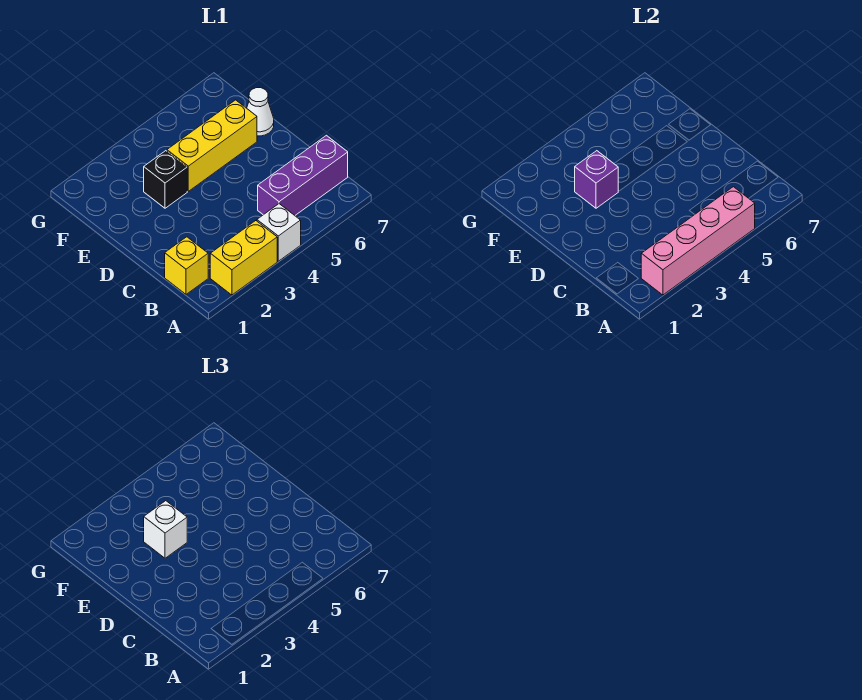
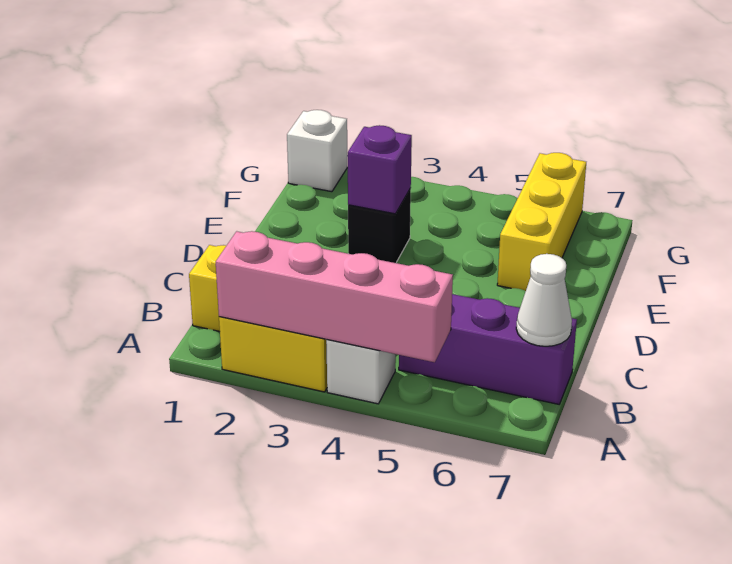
white brick E3 level 3 -> white brick G1 level 1
yellow brick E4:E6 level 1 -> yellow brick E6:G6 level 1
white cone E7 level 1 -> white cone B7 level 2

